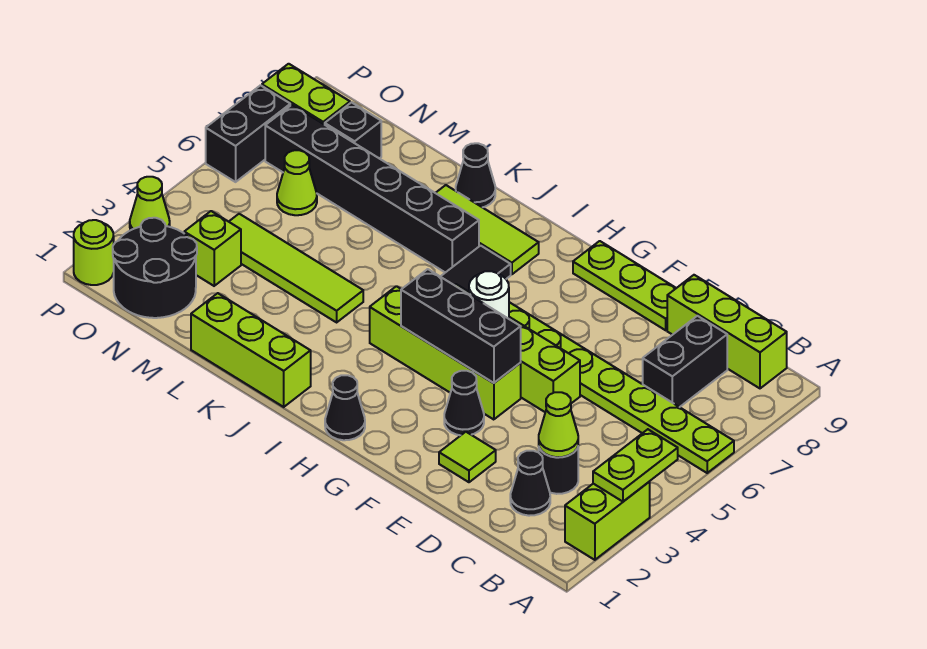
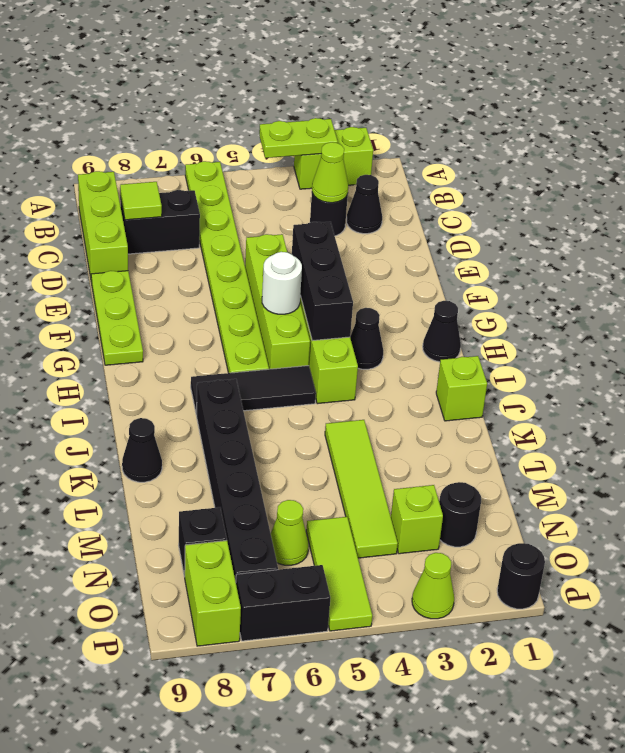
lime tile E2 level 1 -> lime tile C8 level 2
black cone F3 level 1 -> black cone H3 level 1
lime tile I8:K8 level 1 -> lime tile N5:P5 level 1
lime brick J1:L1 level 1 -> lime brick J1 level 1
black round brick N1:O2 level 1 -> black round brick N2 level 1
lime round brick P1 level 1 -> black round brick P1 level 1

